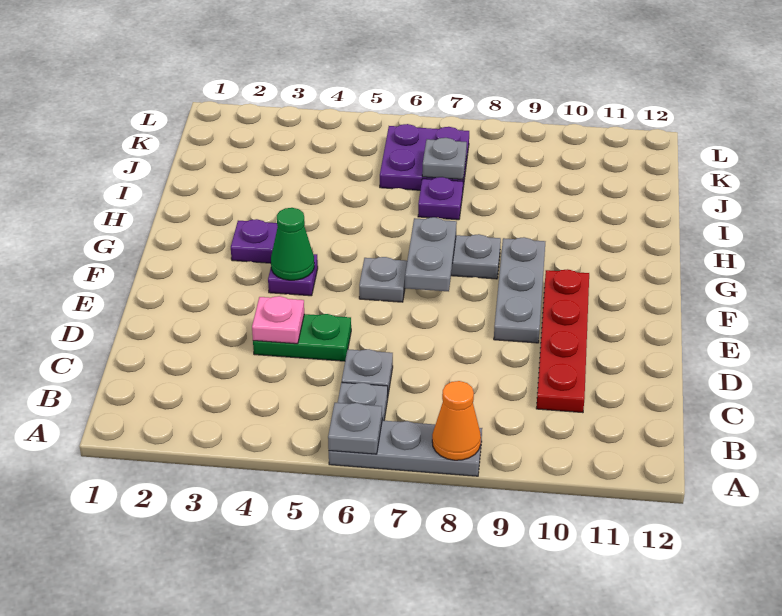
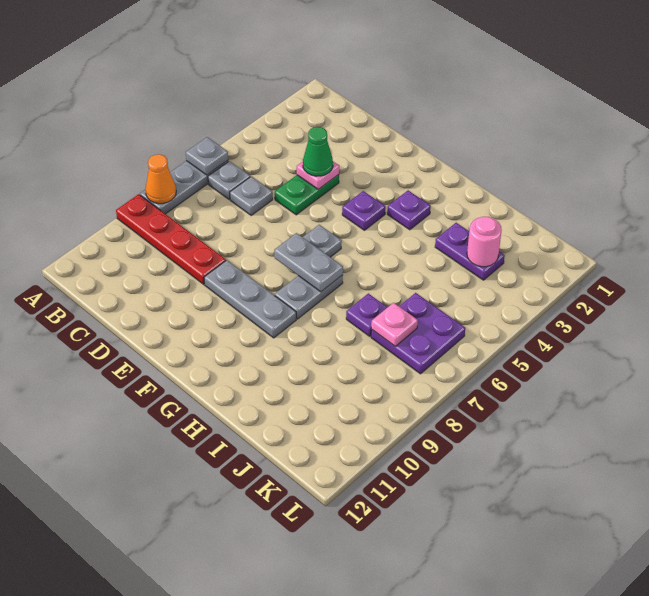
red plate C10:F10 level 1 -> red plate A9:D9 level 1
green cone F4 level 2 -> green cone D4 level 3
none -> purple plate I3:J3 level 1
none -> pink round brick J3 level 2
grey plate J7 level 2 -> pink plate J7 level 2

